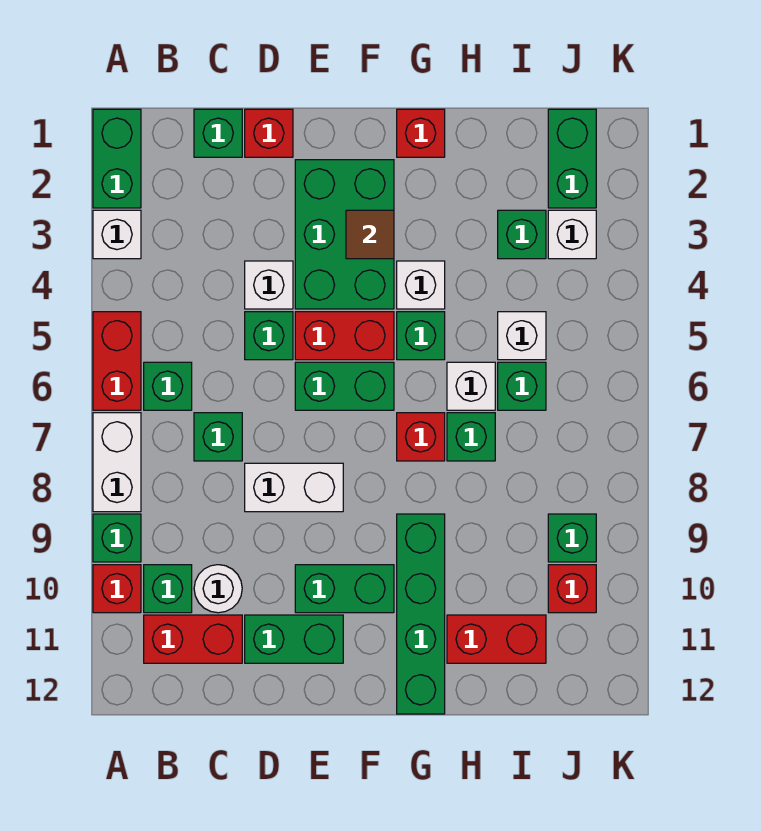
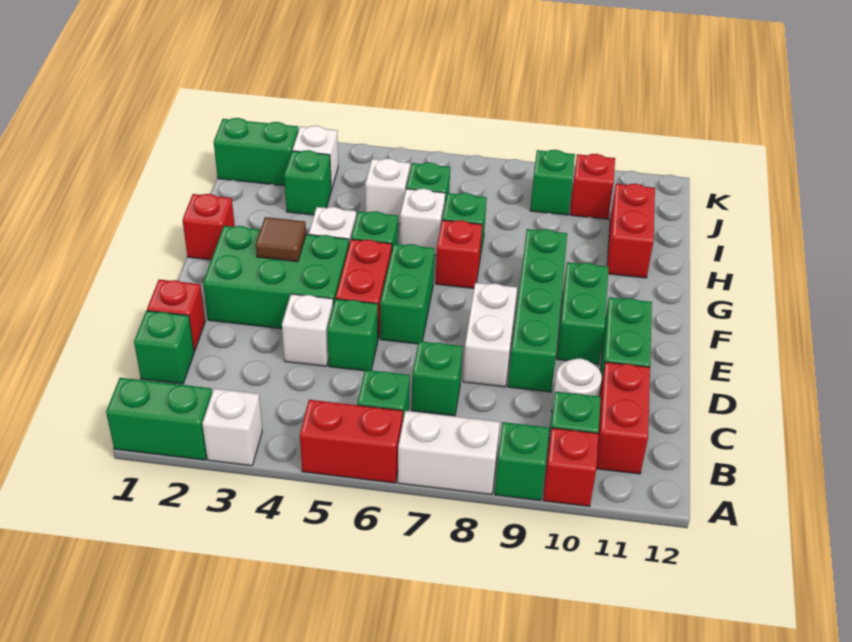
green brick G9:G12 level 1 -> green brick D9:G9 level 1

